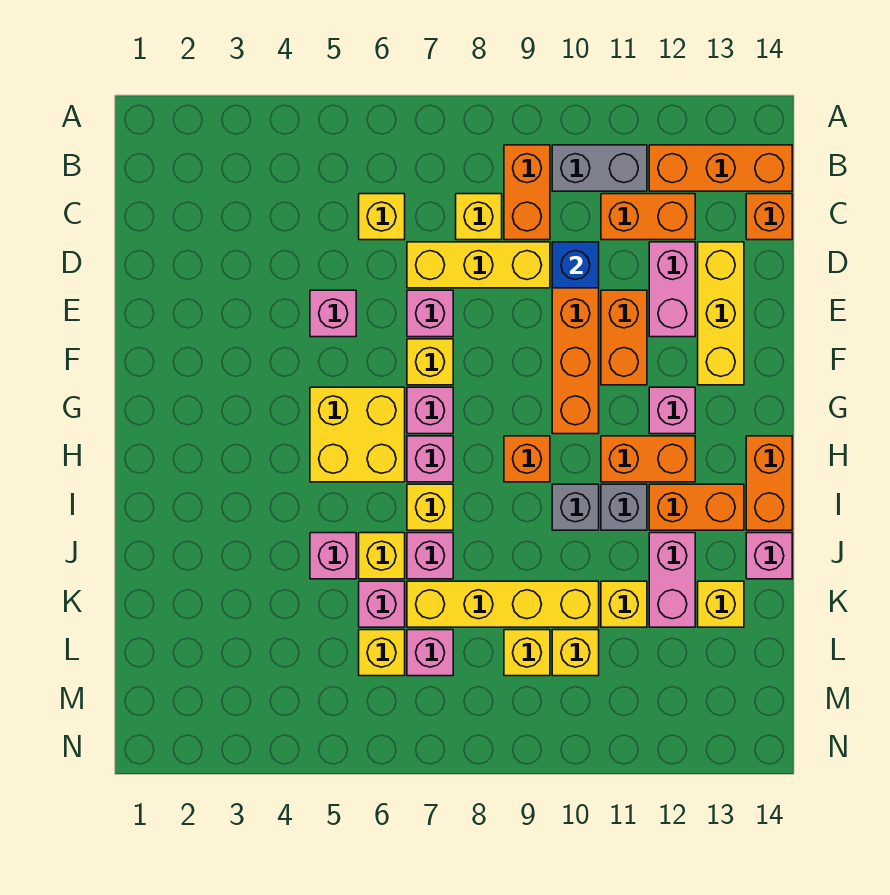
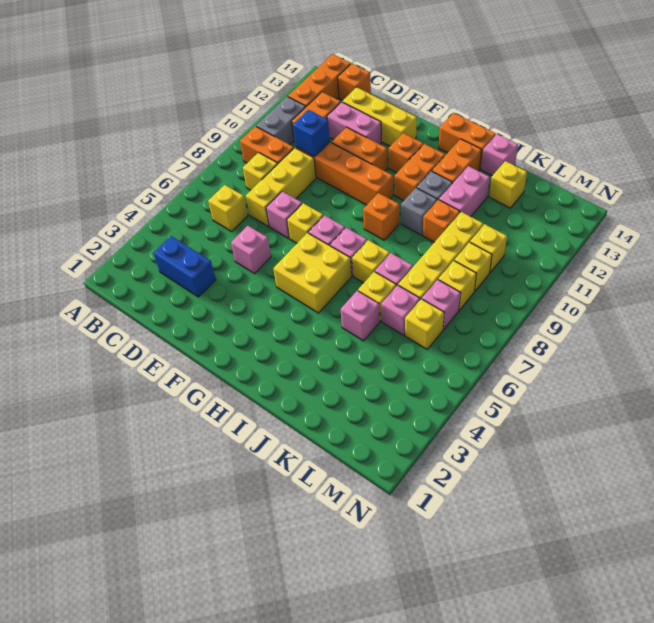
none -> blue brick C3:D3 level 1
pink brick G12 level 1 -> orange brick G12 level 1
none -> orange brick J10 level 1
pink brick J12:K12 level 1 -> pink brick J11:J12 level 1
yellow brick K11 level 1 -> yellow brick L8 level 1

